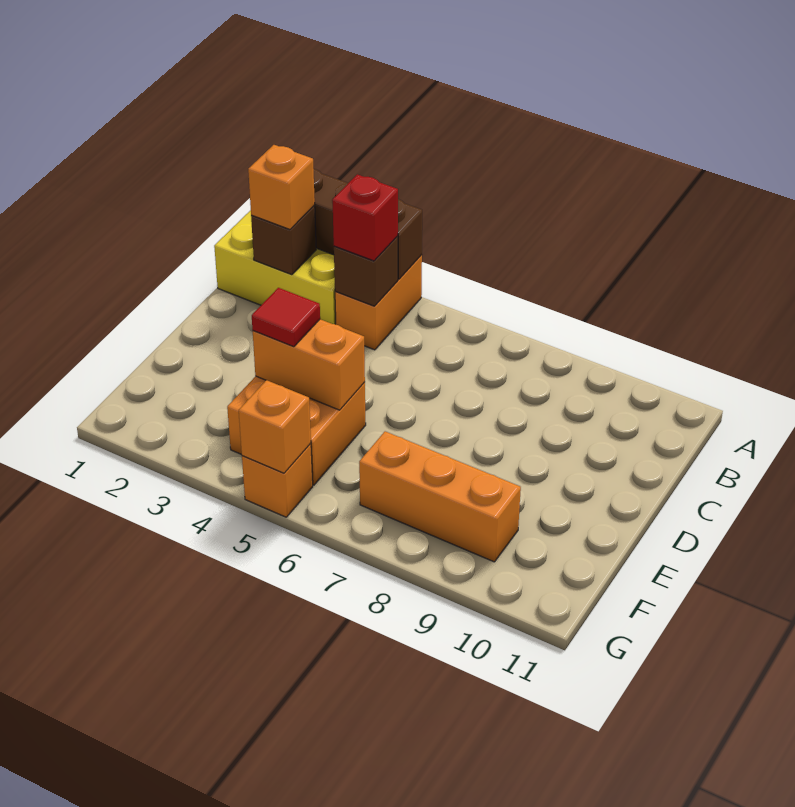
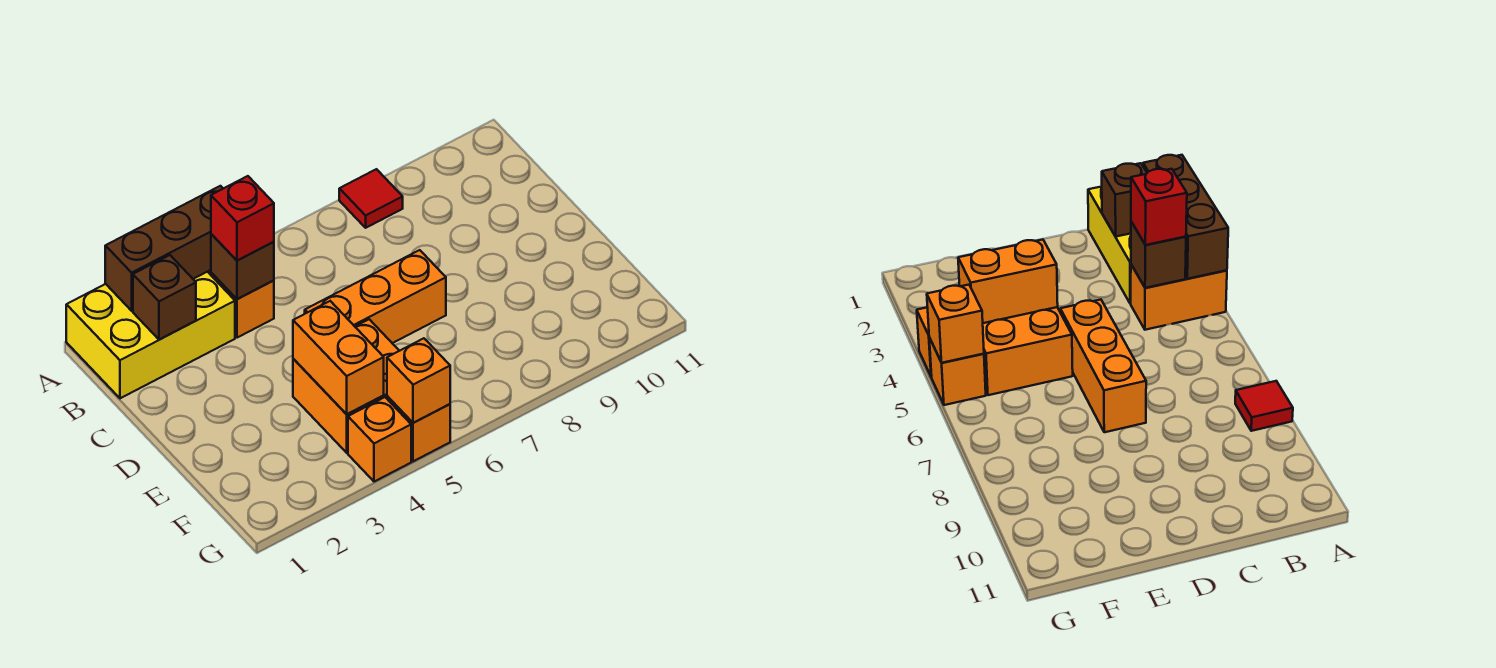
orange brick B2 level 3 -> orange brick G4 level 1
orange brick E4:E5 level 2 -> orange brick E4:F4 level 2
red tile E4 level 3 -> red tile A8 level 1
orange brick F7:F9 level 1 -> orange brick D5:D7 level 1

